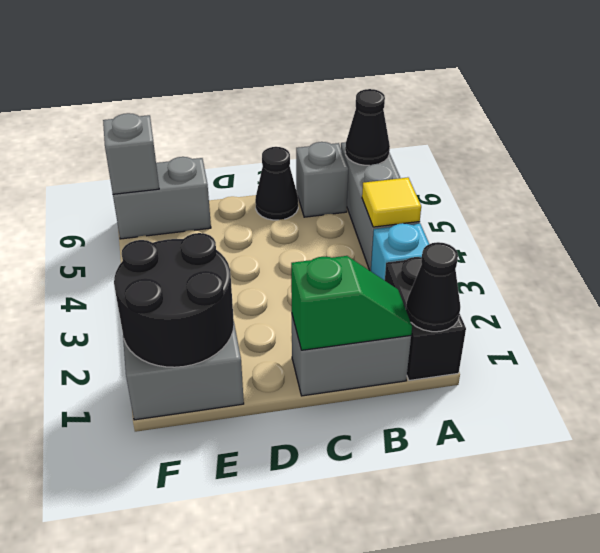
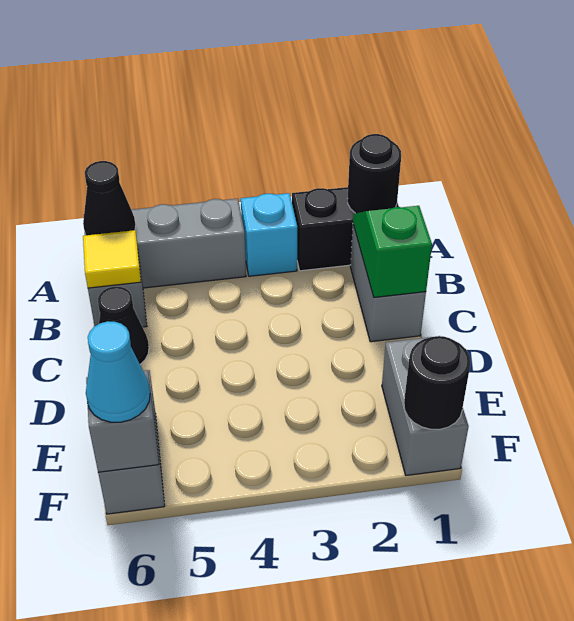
black cone A1 level 2 -> black round brick A1 level 2
yellow tile A4 level 2 -> yellow tile B6 level 2
black round brick E1:F2 level 2 -> black round brick F1 level 2
none -> cyan cone F6 level 3

